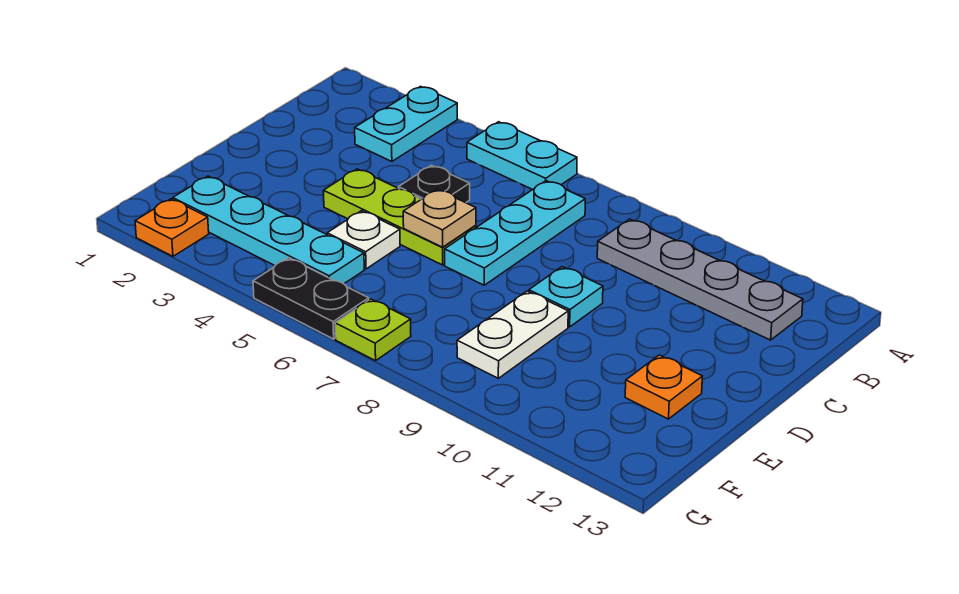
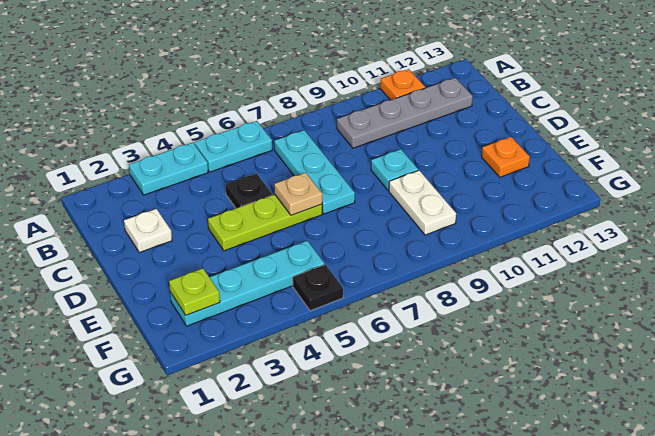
cyan plate A3:B3 level 1 -> cyan plate A3:A4 level 1
white plate E5 level 1 -> white plate C2 level 1
orange plate G2 level 1 -> orange plate A11 level 1
black plate G5:G6 level 1 -> black plate G5 level 1
lime plate G7 level 1 -> lime plate F2 level 2

